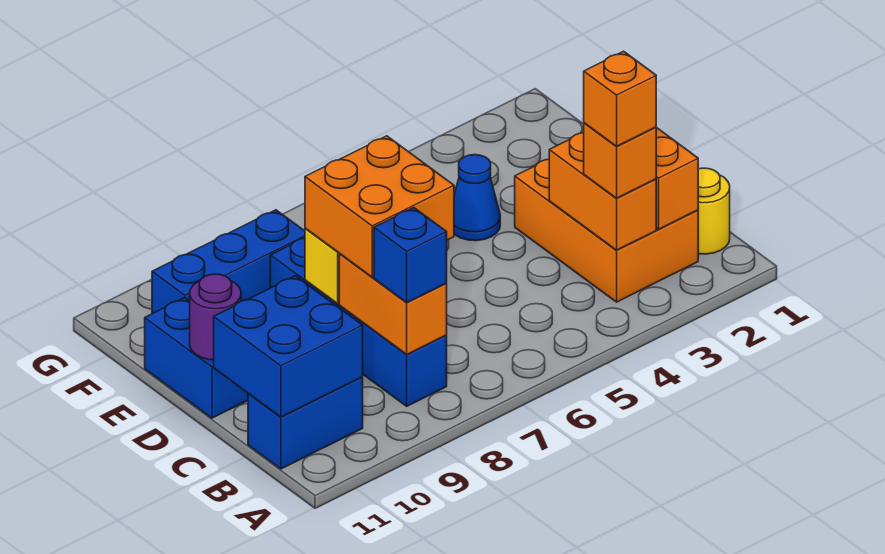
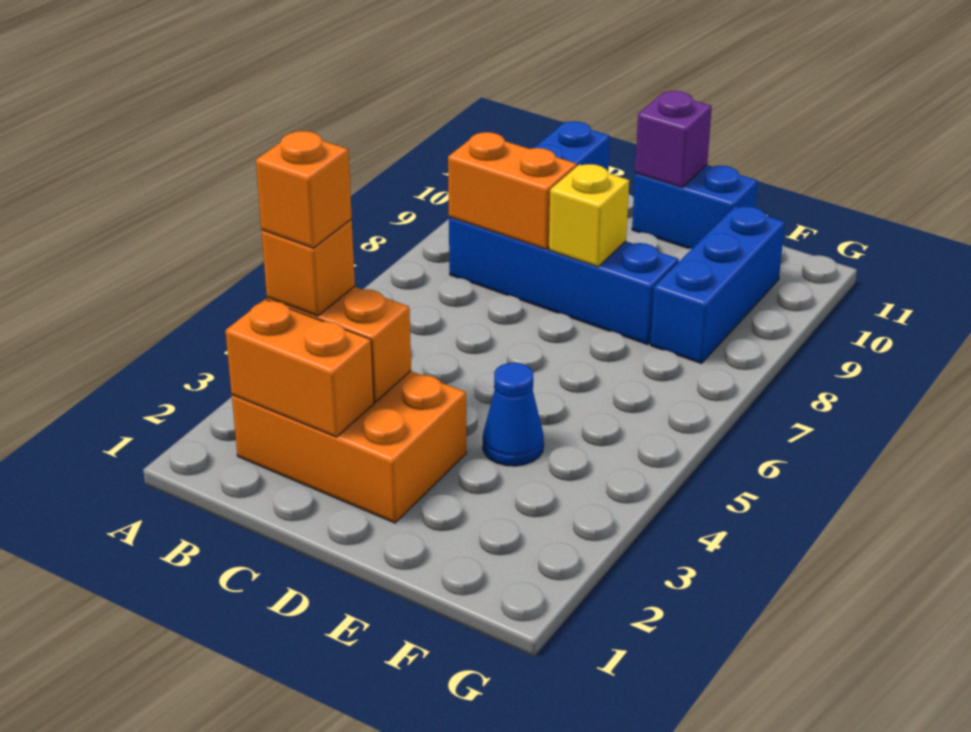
yellow round brick B1 level 1 -> none
blue brick B8 level 3 -> none
blue brick B10:C11 level 2 -> none
orange brick C7:D8 level 3 -> none
purple round brick D11 level 2 -> purple brick D11 level 2

